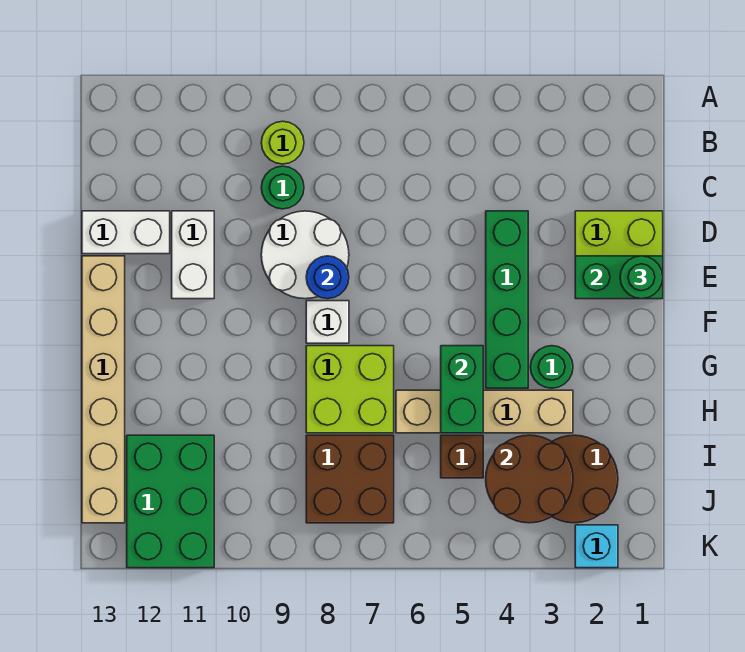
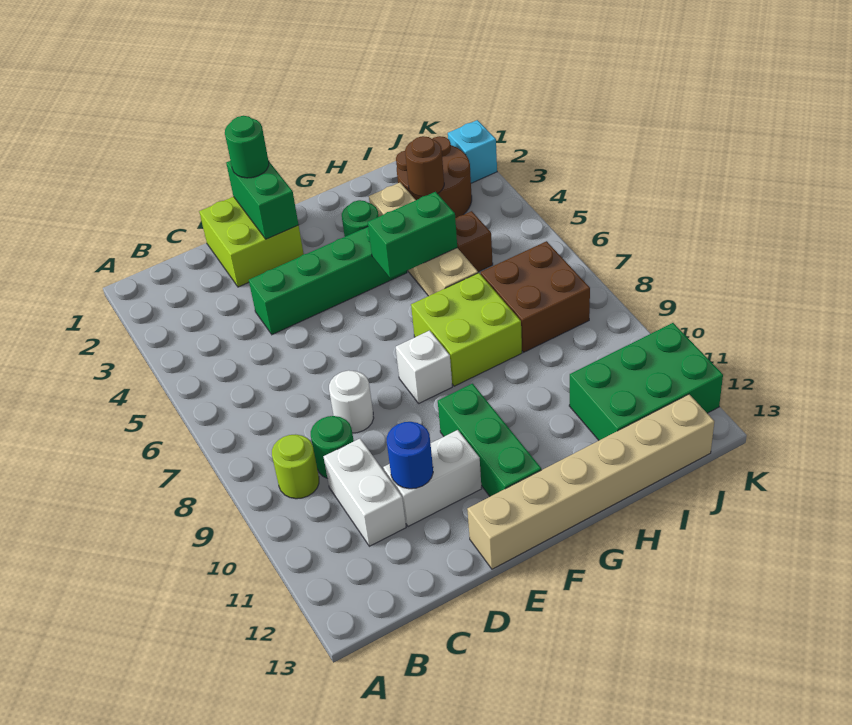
white round brick D8:E9 level 1 -> white round brick D8 level 1
white brick D12:D13 level 1 -> white brick C10:C11 level 1
blue round brick E8 level 2 -> blue round brick D11 level 2
none -> green brick F10:F12 level 1
brown round brick I3:J4 level 2 -> brown round brick I3 level 2

